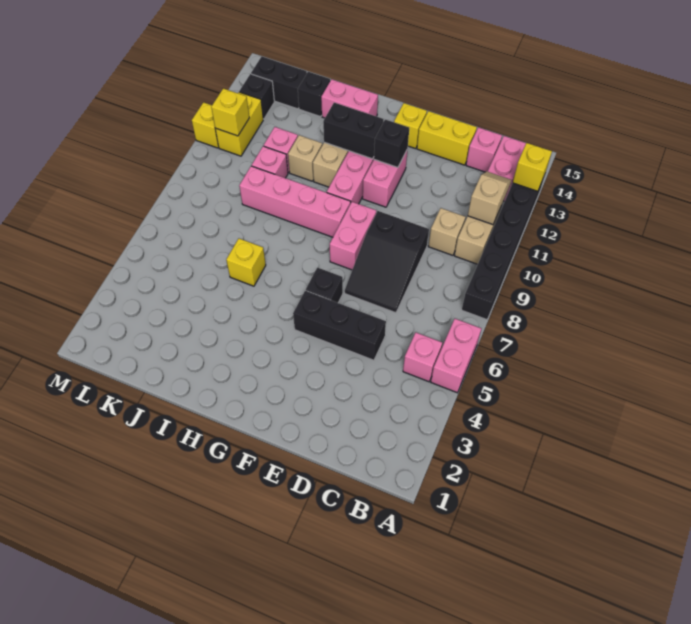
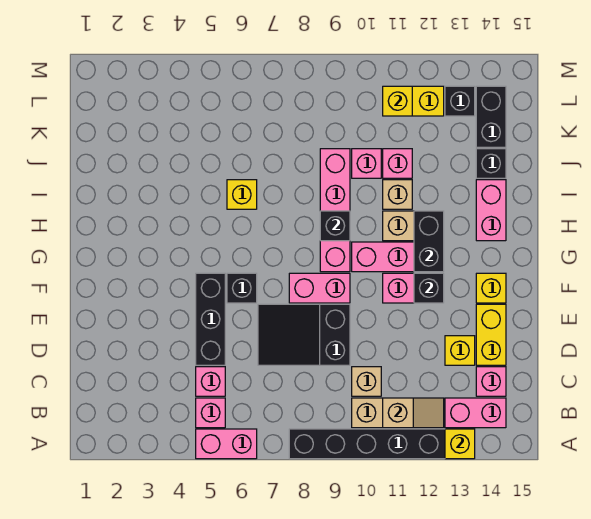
none -> pink brick C5 level 1
none -> black brick H9 level 2
yellow brick M11 level 1 -> yellow brick D13 level 1

